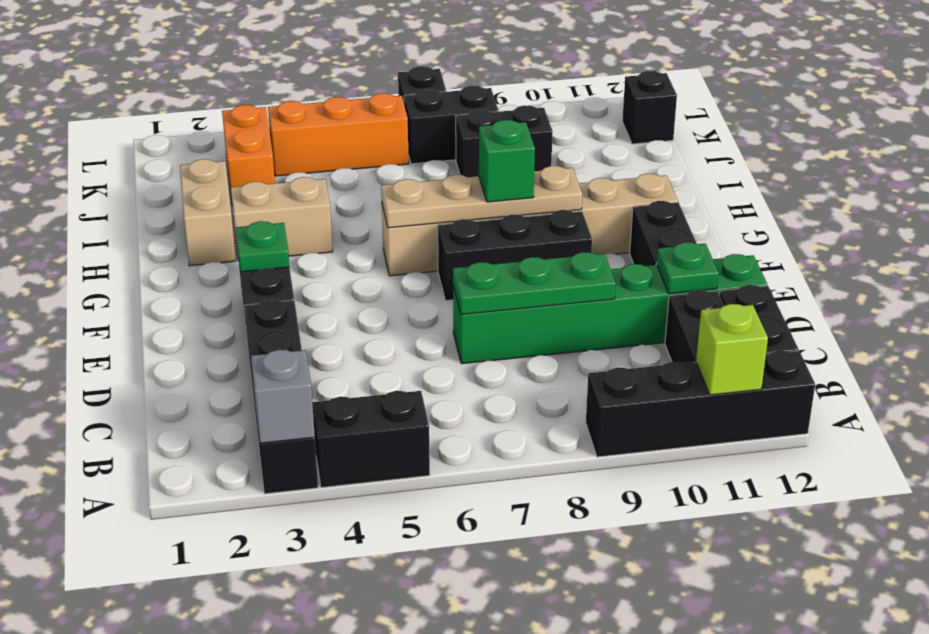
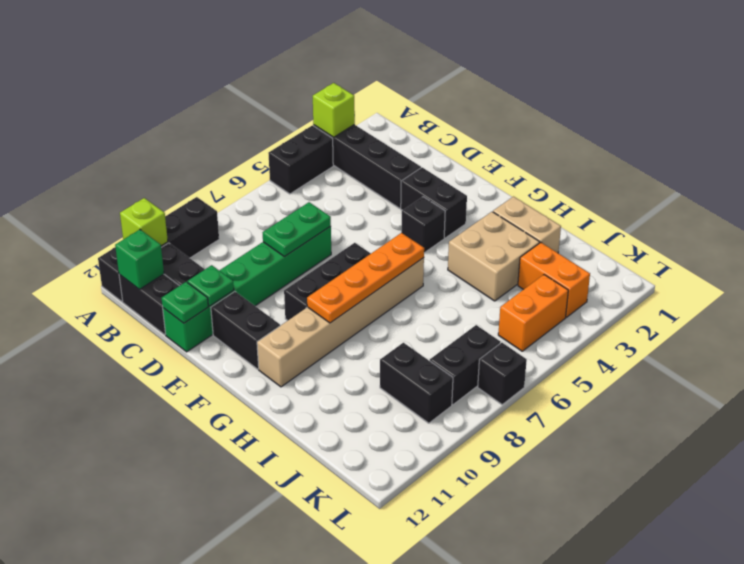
grey brick A3 level 2 -> lime brick A3 level 2
green plate D7:D9 level 2 -> green plate D7:D8 level 2
green plate F3 level 2 -> green plate D12 level 2
tan plate G6:G9 level 2 -> orange plate G6:G9 level 2
green brick G8 level 3 -> green brick B12 level 2
tan brick H3:H4 level 1 -> tan brick H3:I4 level 1
black brick J8:J9 level 1 -> black brick J9:K9 level 1
orange brick K4:K6 level 1 -> orange brick K4:K5 level 1
black brick K12 level 1 -> black brick F4 level 1

